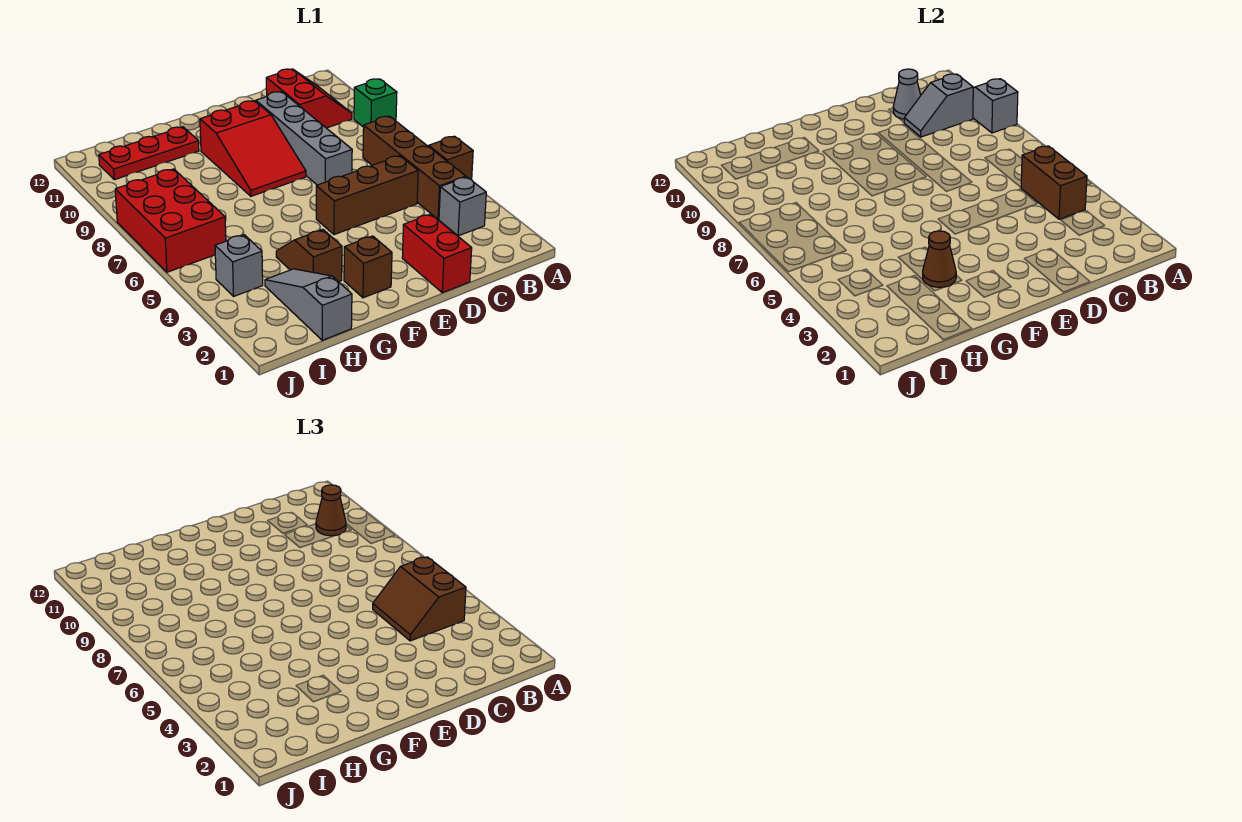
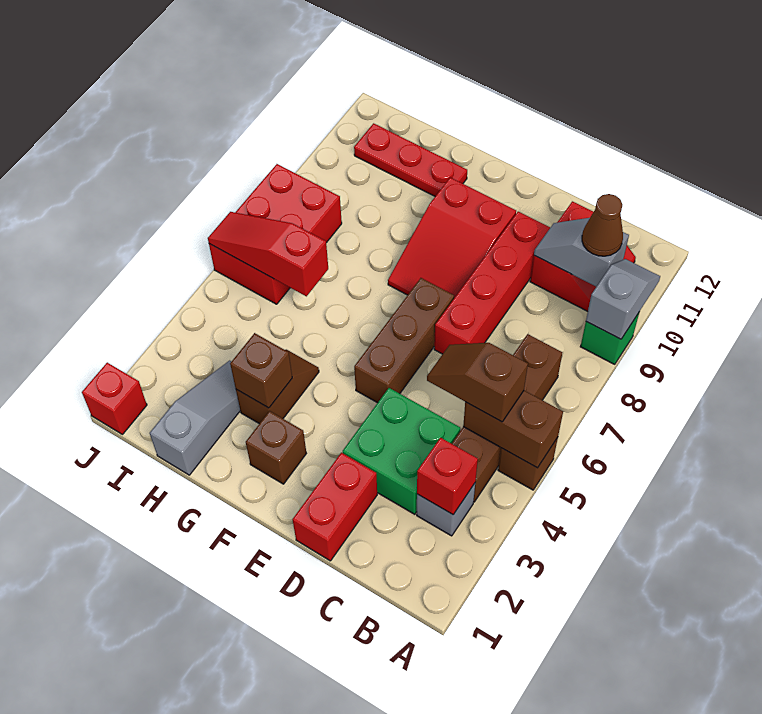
none -> red brick B3 level 2
brown brick B4:B5 level 2 -> brown brick A5:B5 level 2
brown slope B4:C5 level 3 top B -> brown slope B5:C5 level 3 top B
none -> green brick C3:D4 level 1
brown brick C5:E5 level 1 -> brown brick E5:E7 level 1
grey cone C11 level 2 -> none
grey brick D7:D10 level 1 -> red brick D7:D10 level 1
brown cone G3 level 2 -> brown brick G3 level 2
none -> red slope H6:J6 level 2 top H
grey brick I4 level 1 -> none
none -> red brick J1 level 1

